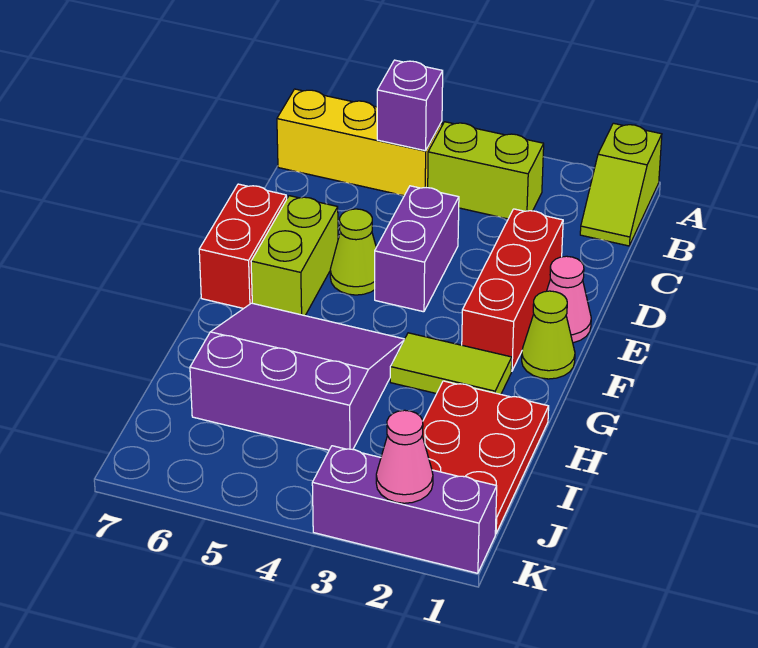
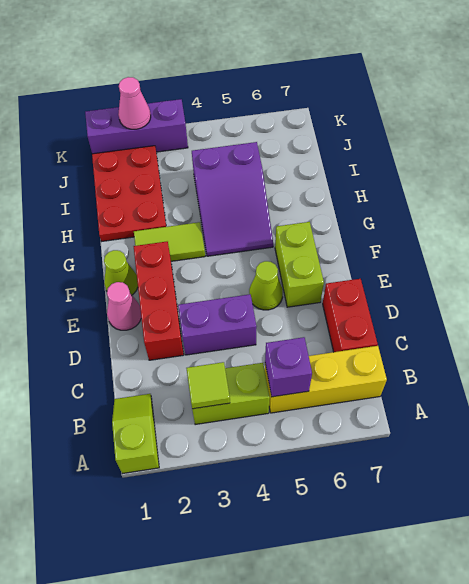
none -> lime tile B3 level 2
purple brick D4:E4 level 1 -> purple brick D3:D4 level 1
red brick E7:F7 level 1 -> red brick C7:D7 level 1
purple slope G4:I6 level 1 top I -> purple slope G4:I5 level 1 top I

